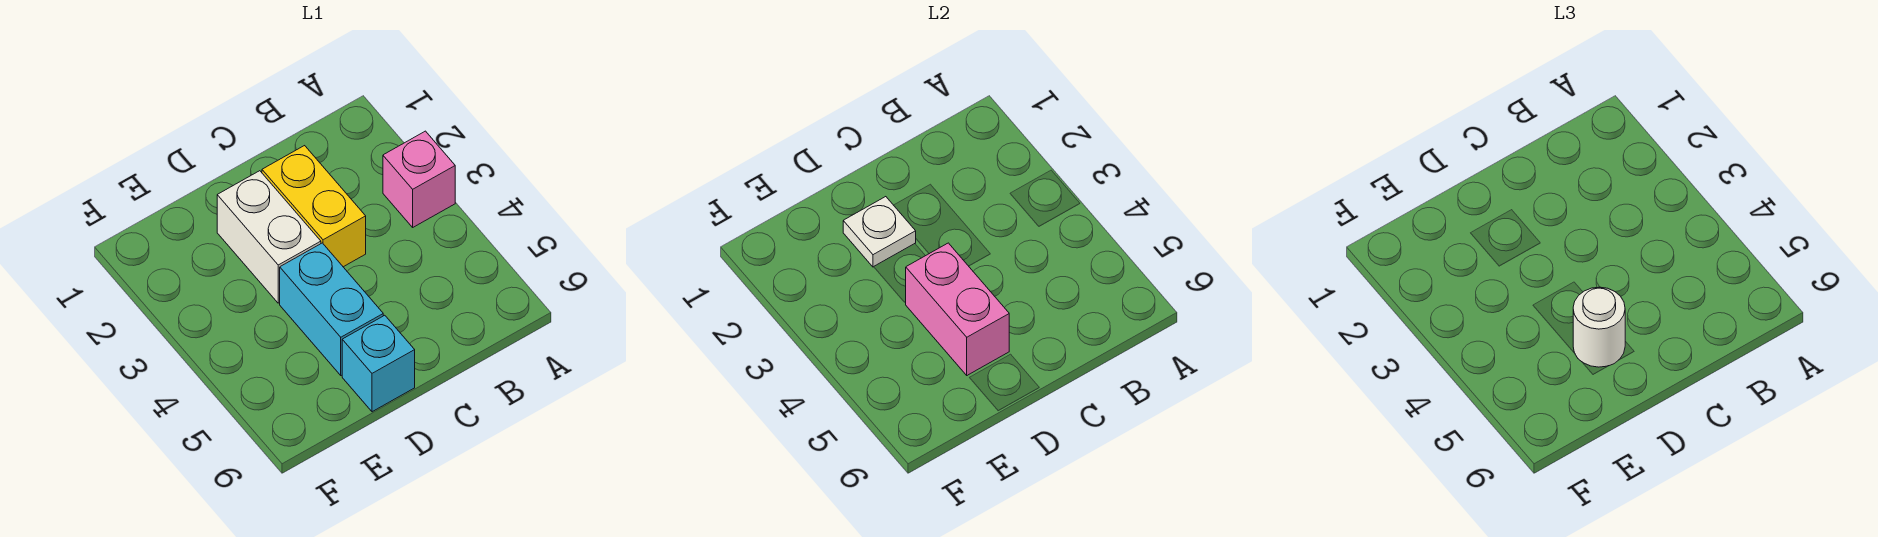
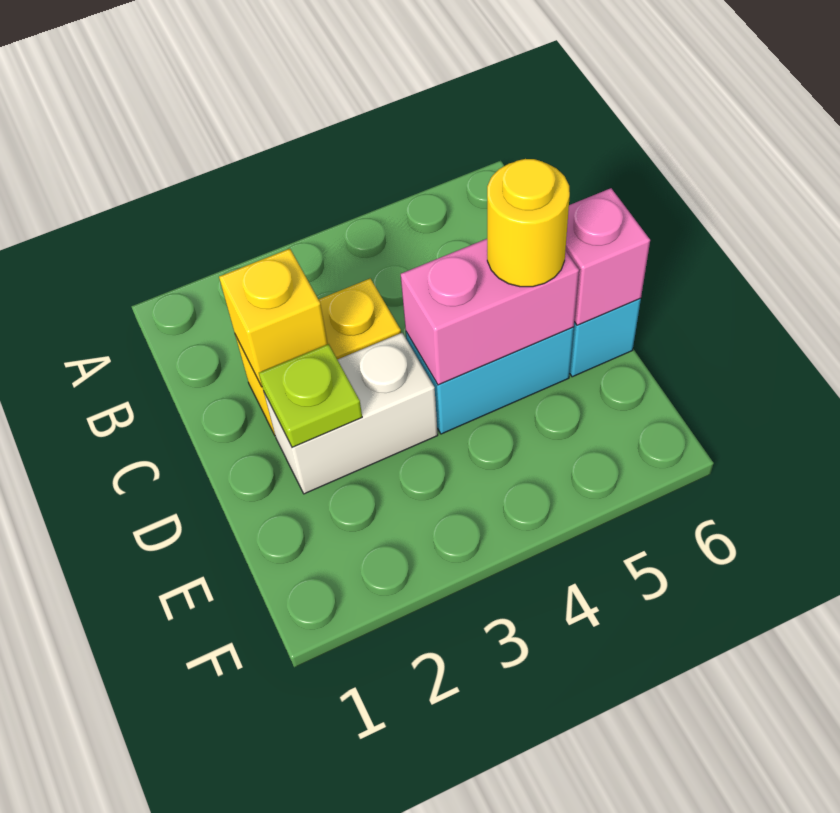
pink brick A3 level 1 -> pink brick D6 level 2
none -> yellow brick C2 level 2
white plate D2 level 2 -> lime plate D2 level 2
white round brick D5 level 3 -> yellow round brick D5 level 3

